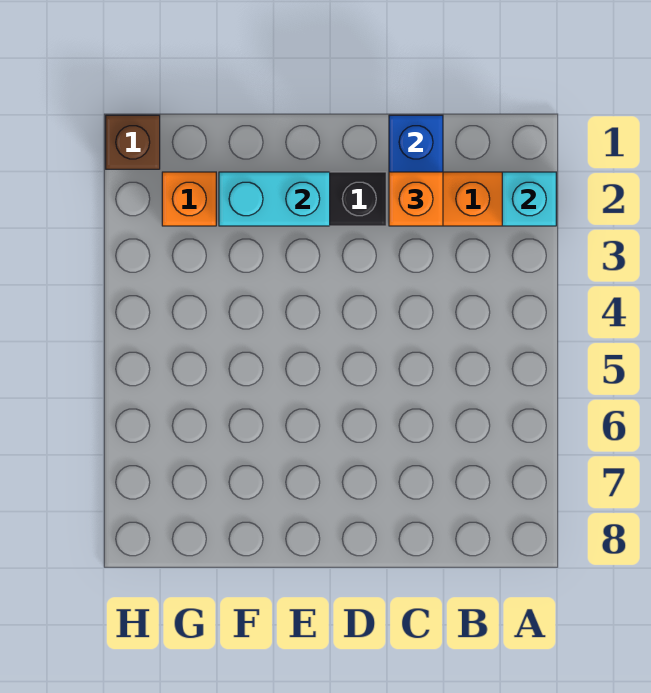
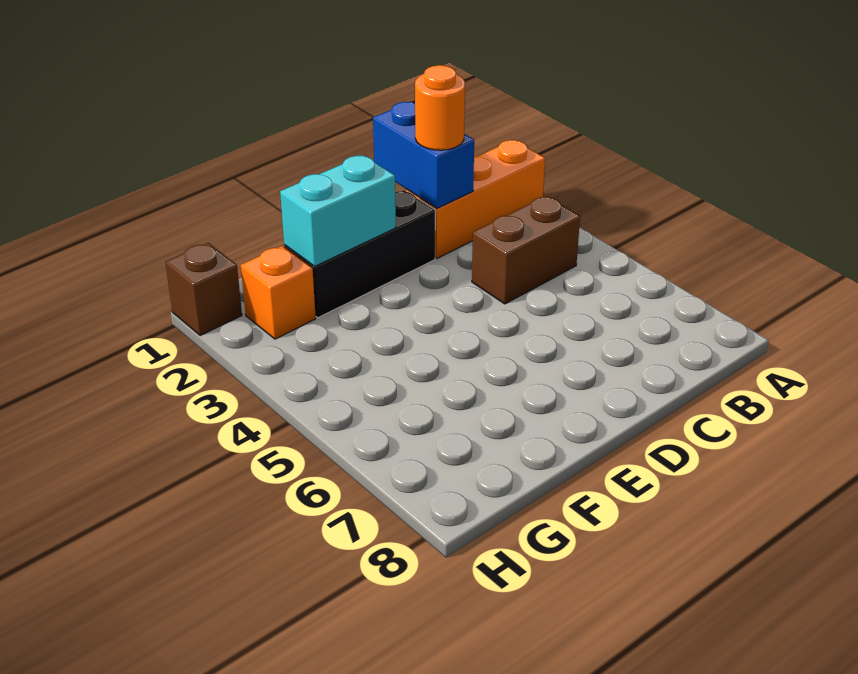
cyan brick A2 level 2 -> none
none -> brown brick B4:C4 level 1
orange brick C2 level 3 -> orange round brick C2 level 3

